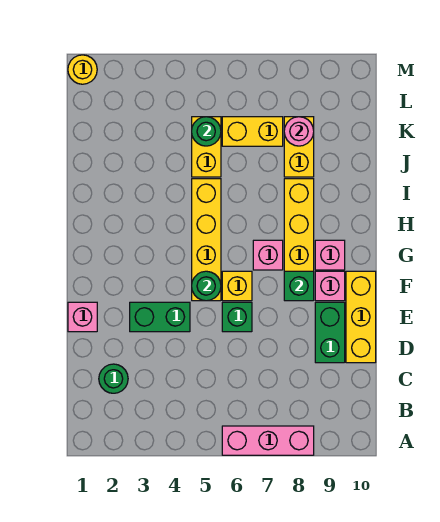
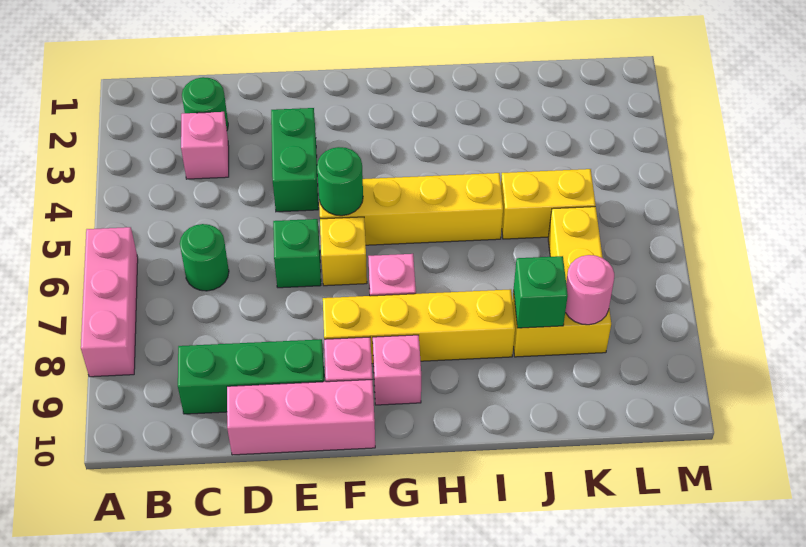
green brick D9:E9 level 1 -> green brick C9:E9 level 1
yellow brick D10:F10 level 1 -> pink brick D10:F10 level 1
pink brick E1 level 1 -> pink brick C3 level 1
green brick F8 level 2 -> green brick J8 level 2
green round brick K5 level 2 -> green round brick C6 level 1
yellow round brick M1 level 1 -> none

